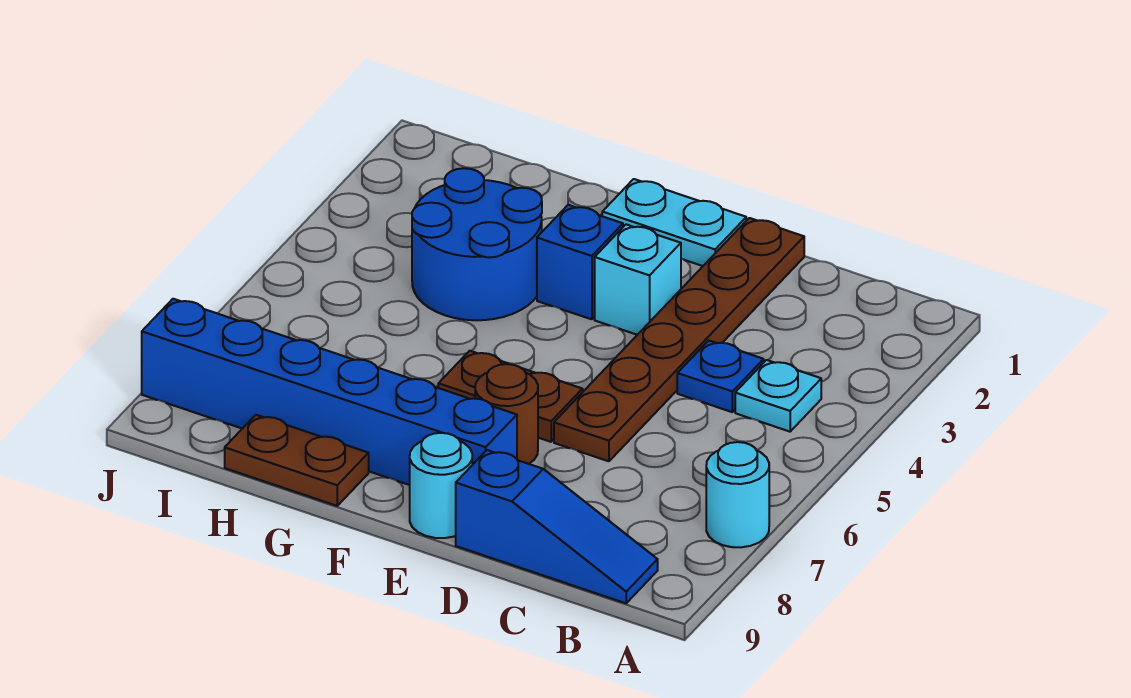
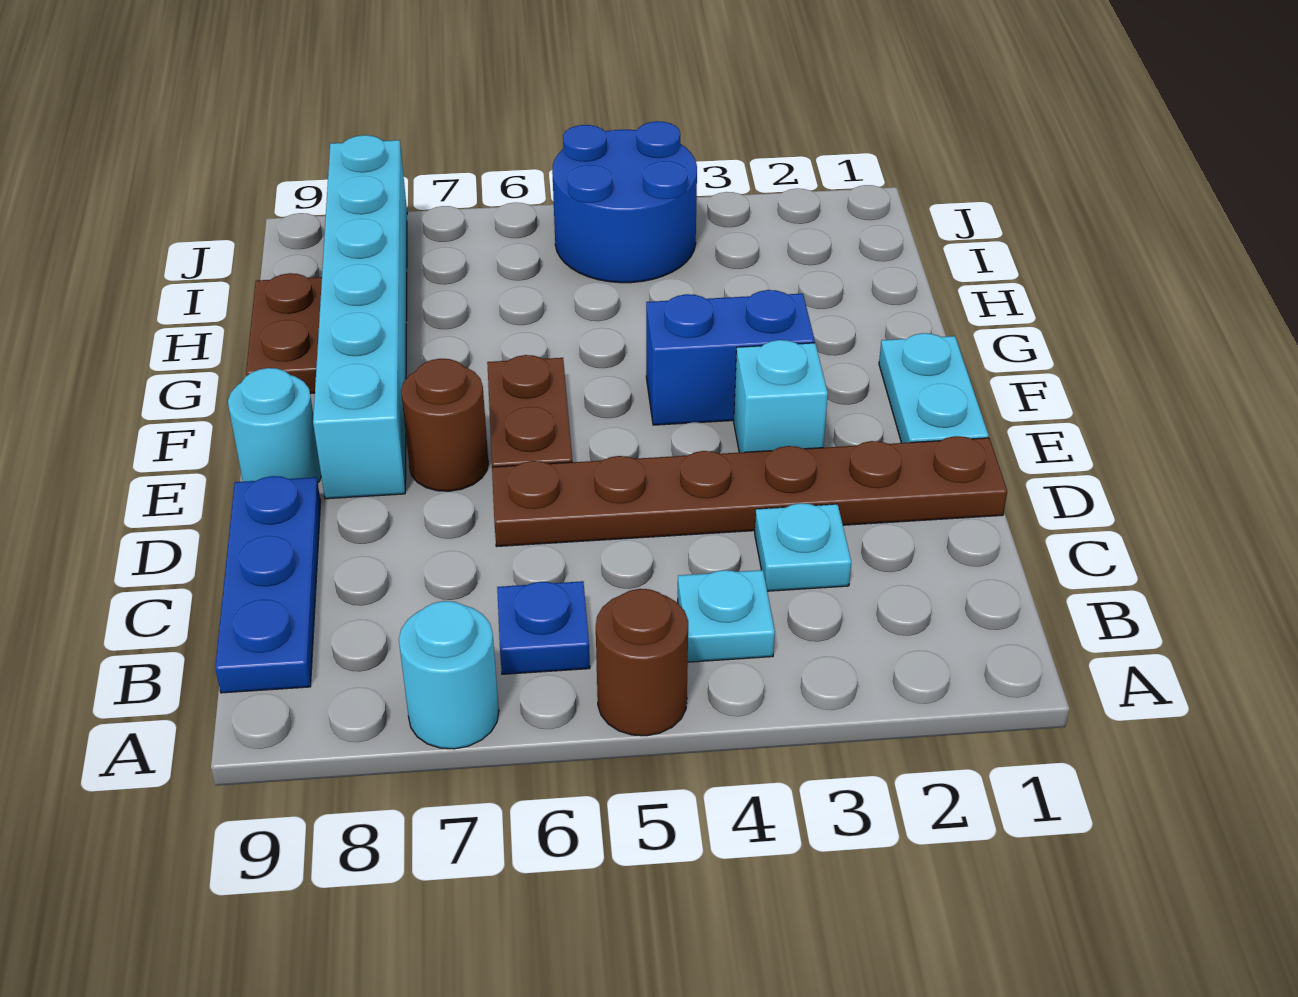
none -> brown round brick A5 level 1
blue slope B9:D9 level 1 top D -> blue plate B9:D9 level 1
none -> cyan plate C3 level 1
blue plate C4 level 1 -> blue plate B6 level 1
blue brick E8:J8 level 1 -> cyan brick E8:J8 level 1
blue brick F3 level 1 -> blue brick F3:F4 level 1
blue round brick G3:H4 level 1 -> blue round brick I4:J5 level 1

